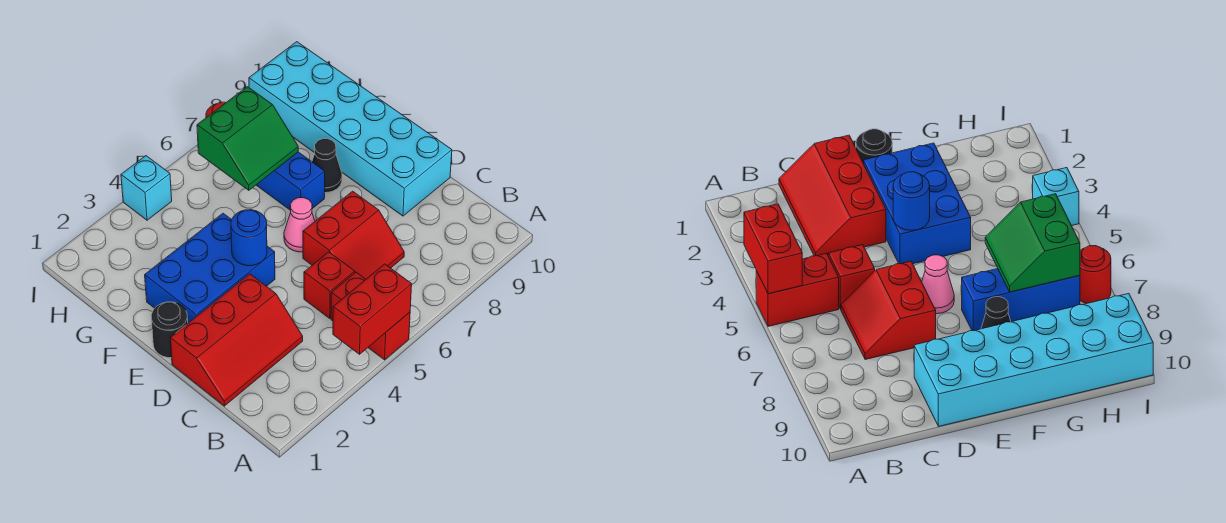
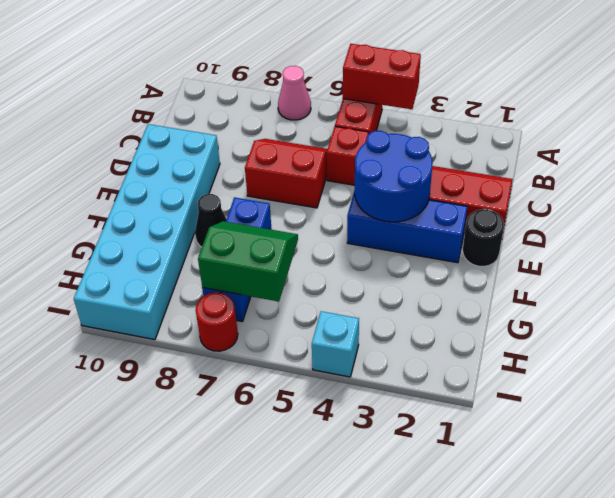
blue brick E2:F4 level 1 -> blue brick E2:E4 level 1
blue round brick E4 level 2 -> blue round brick D3:E4 level 2
pink cone E6 level 1 -> pink cone A7 level 1

